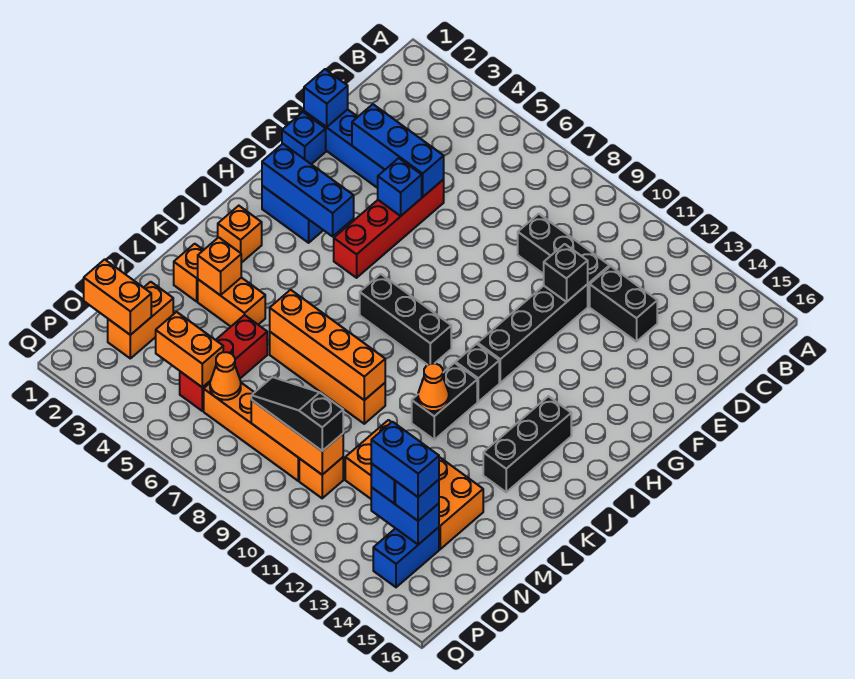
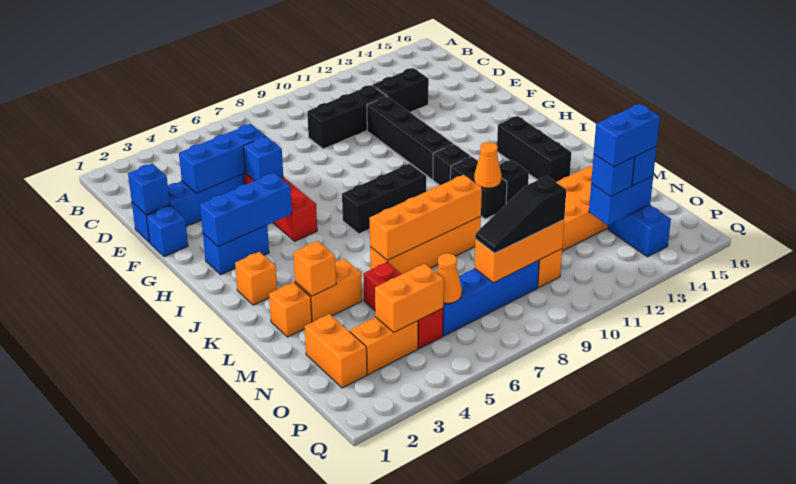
black brick E11 level 2 -> black brick K12 level 1
orange brick O1:O2 level 2 -> orange brick O3:O4 level 1
orange brick O6:O9 level 1 -> blue brick O6:O9 level 1

